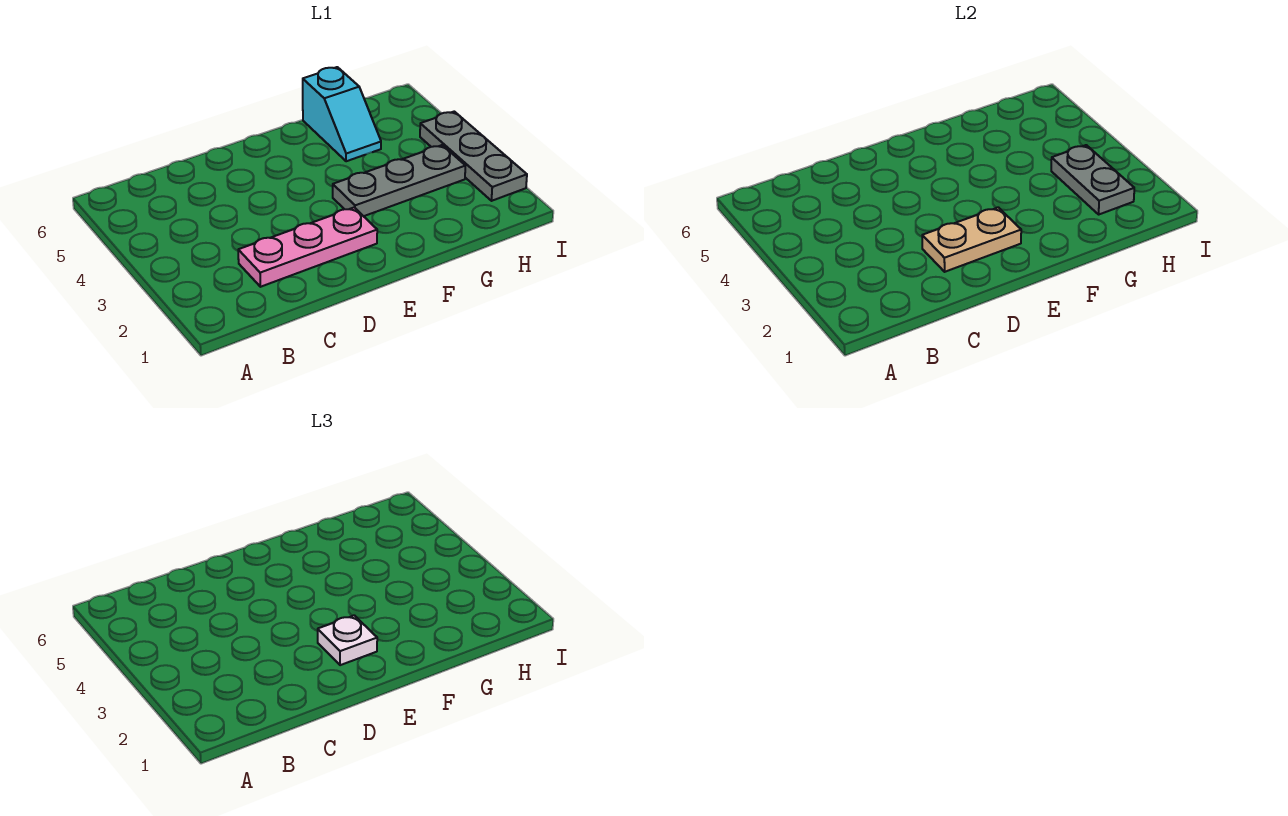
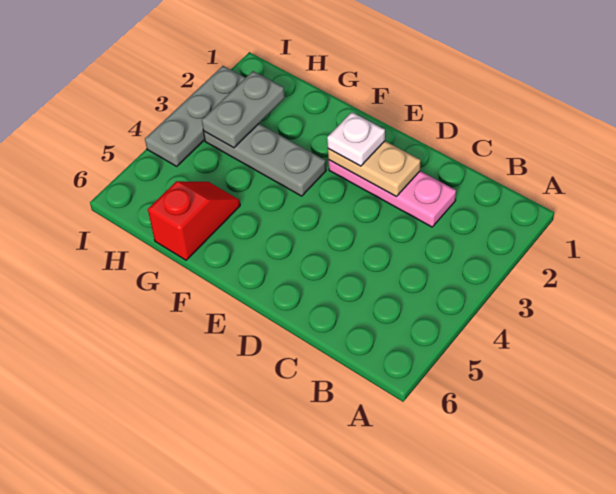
cyan slope G5:G6 level 1 top 6 -> red slope G5:G6 level 1 top 6

